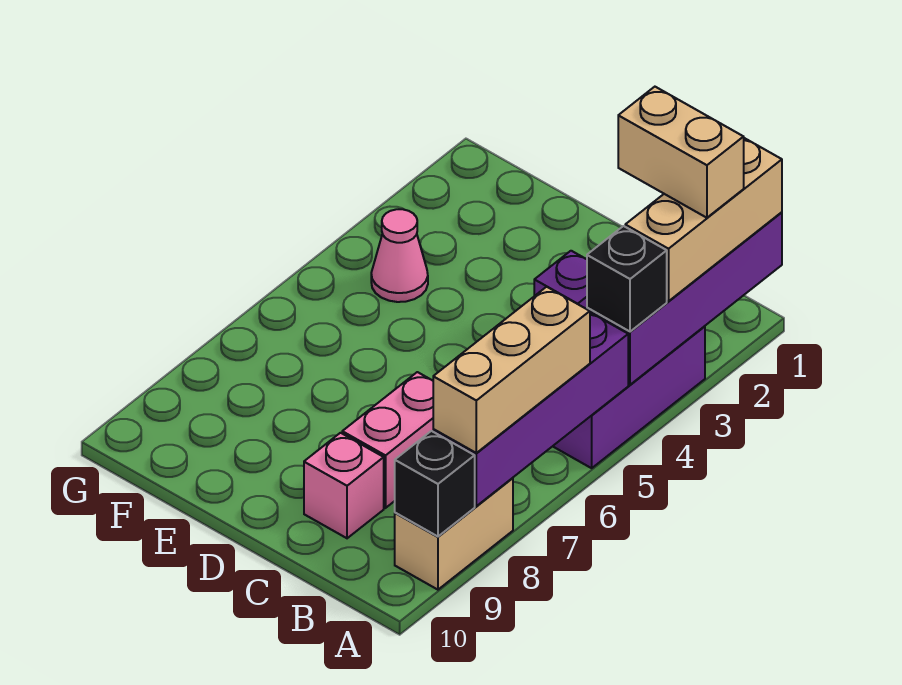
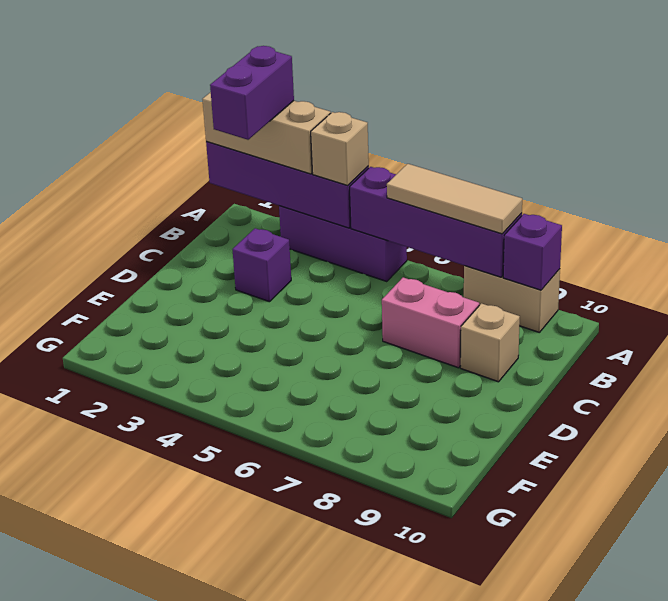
tan brick A2:B2 level 4 -> purple brick A2:B2 level 4
black brick A4 level 3 -> tan brick A4 level 3
tan brick A6:A8 level 3 -> tan tile A6:A8 level 3
black brick A9 level 2 -> purple brick A9 level 2
pink brick C9 level 1 -> tan brick C9 level 1
pink cone F4 level 1 -> none

